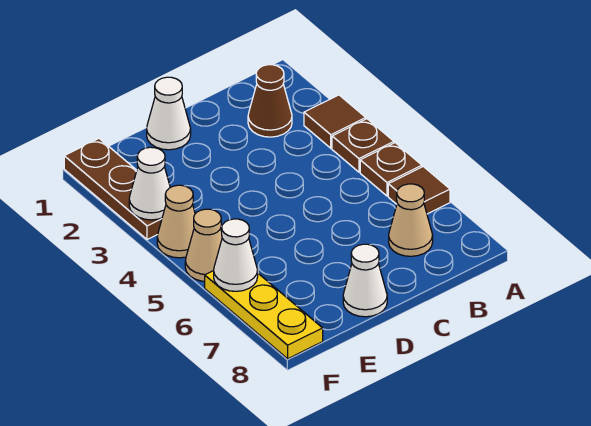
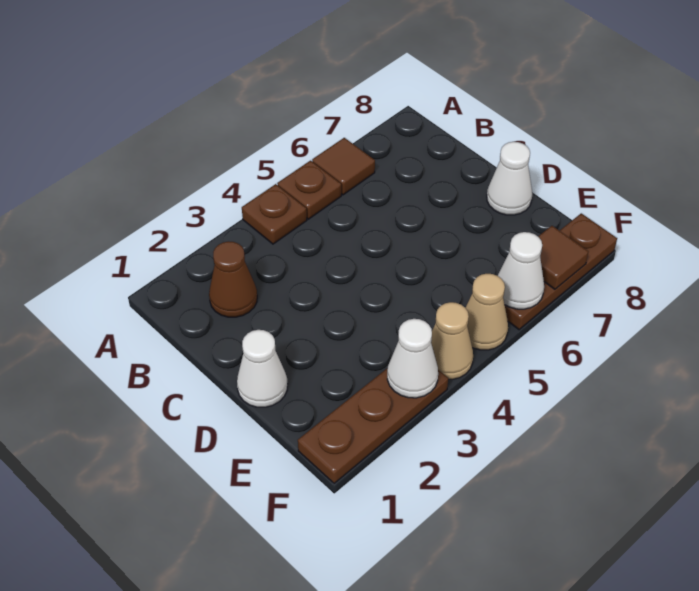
brown tile A3 level 1 -> brown tile F7 level 2
tan cone B7 level 1 -> none
yellow plate F6:F8 level 1 -> brown plate F6:F8 level 1

